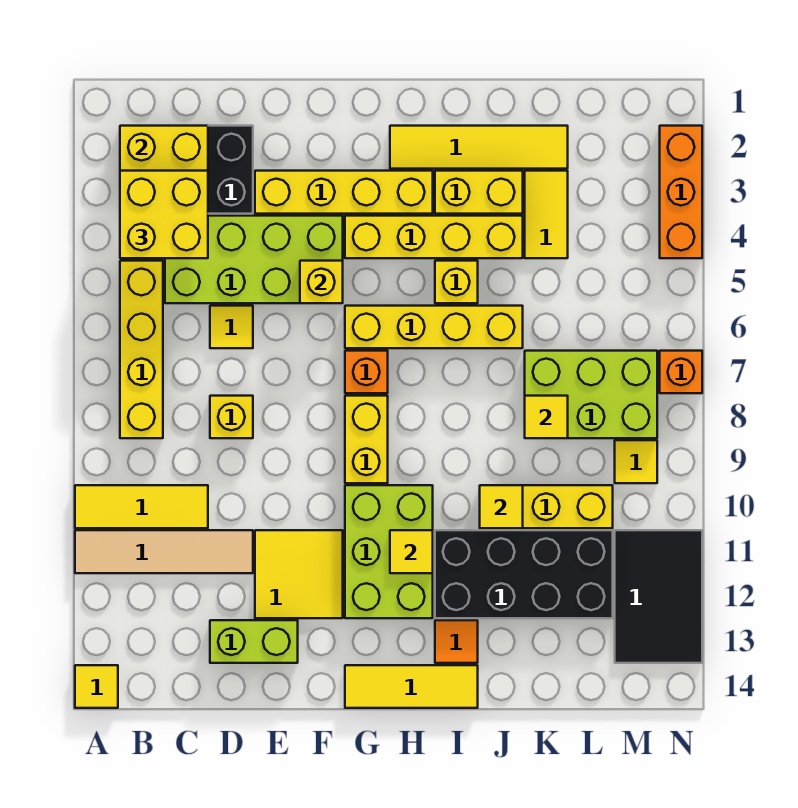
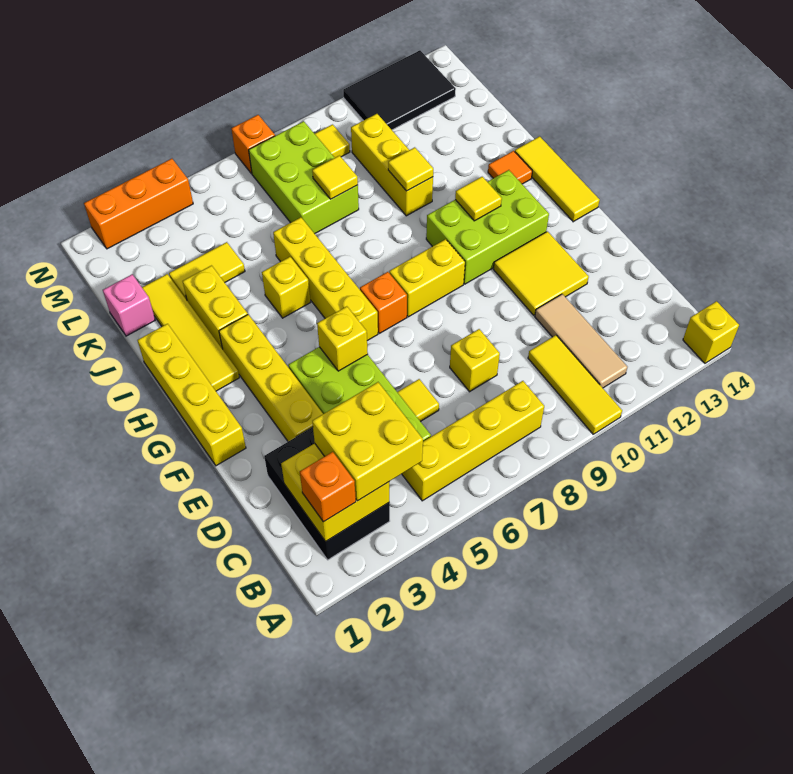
tan tile A11:D11 level 1 -> tan tile B11:D11 level 1
yellow tile A14 level 1 -> yellow brick A14 level 1
none -> orange brick B2 level 3
lime brick D13:E13 level 1 -> none
yellow brick G4:J4 level 1 -> yellow brick F1:I1 level 1
black brick I11:L12 level 1 -> none
none -> pink brick K1 level 1

